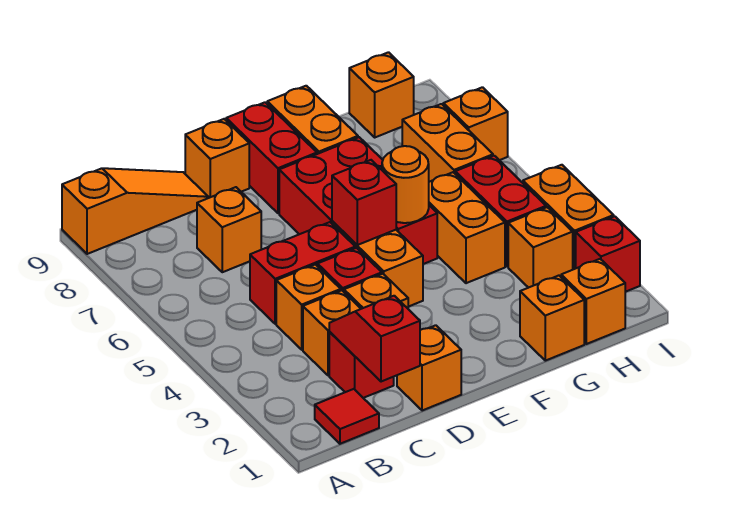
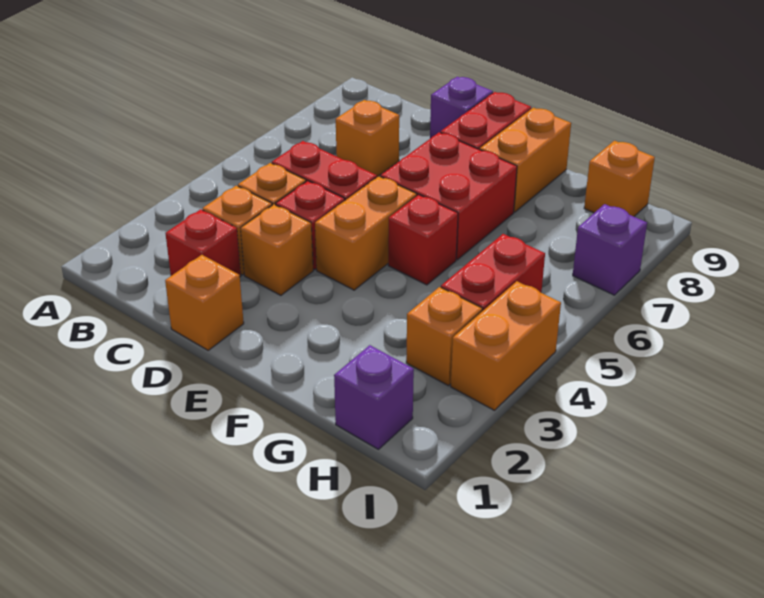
orange slope A9:C9 level 1 top A -> none
red tile B1 level 1 -> none
red slope C1:C2 level 2 top 1 -> none
orange brick D9 level 1 -> purple brick D9 level 1
red brick E5 level 2 -> none
orange round brick F5 level 2 -> none
orange brick G1 level 1 -> none
orange brick G4:G5 level 1 -> none
orange brick H1 level 1 -> purple brick H1 level 1
orange brick H6:H7 level 1 -> none
red brick I2 level 1 -> none
orange brick I7 level 1 -> purple brick I7 level 1

